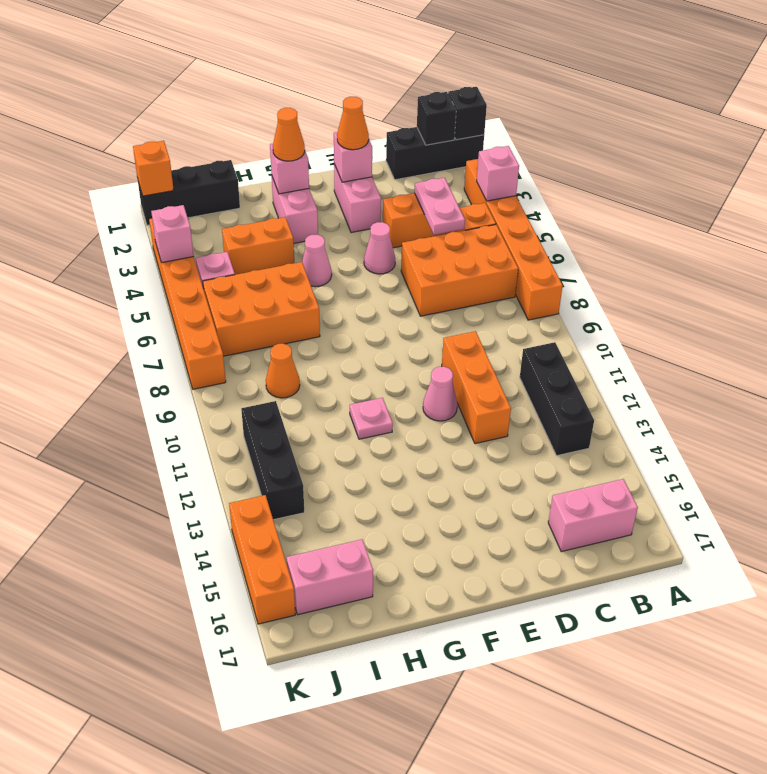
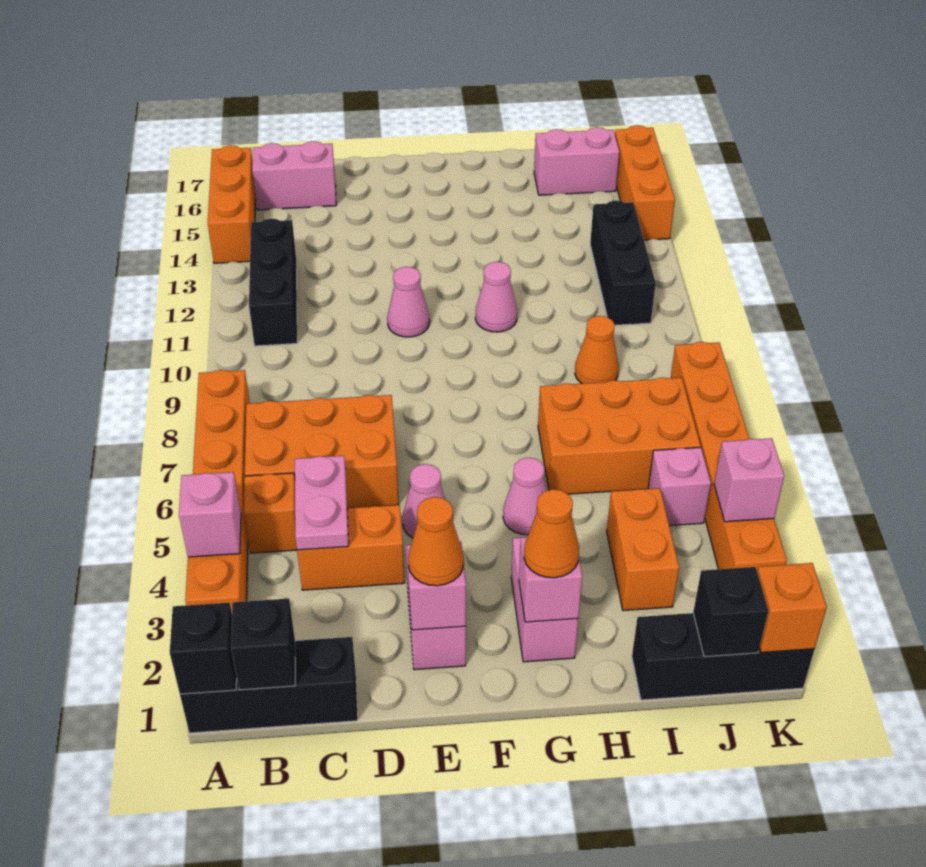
orange brick D10:D12 level 1 -> orange brick A14:A16 level 1
pink plate G11 level 1 -> pink cone G11 level 1
orange brick H4:I4 level 1 -> orange brick I3:I4 level 1
none -> black brick J1 level 2

